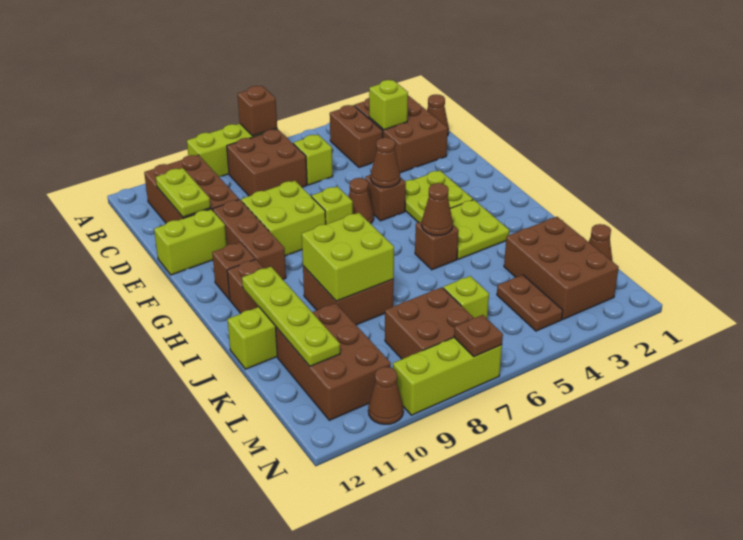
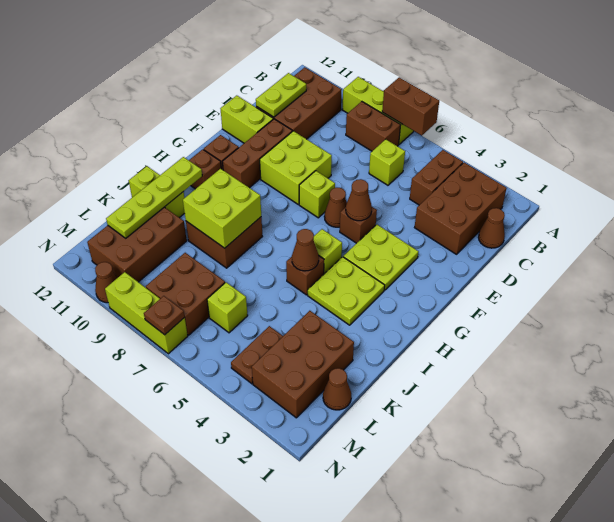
brown brick A7 level 2 -> brown brick A6:A7 level 2
brown brick B7:C8 level 1 -> brown brick B7:B8 level 1
lime brick C3 level 2 -> lime brick H5 level 1

